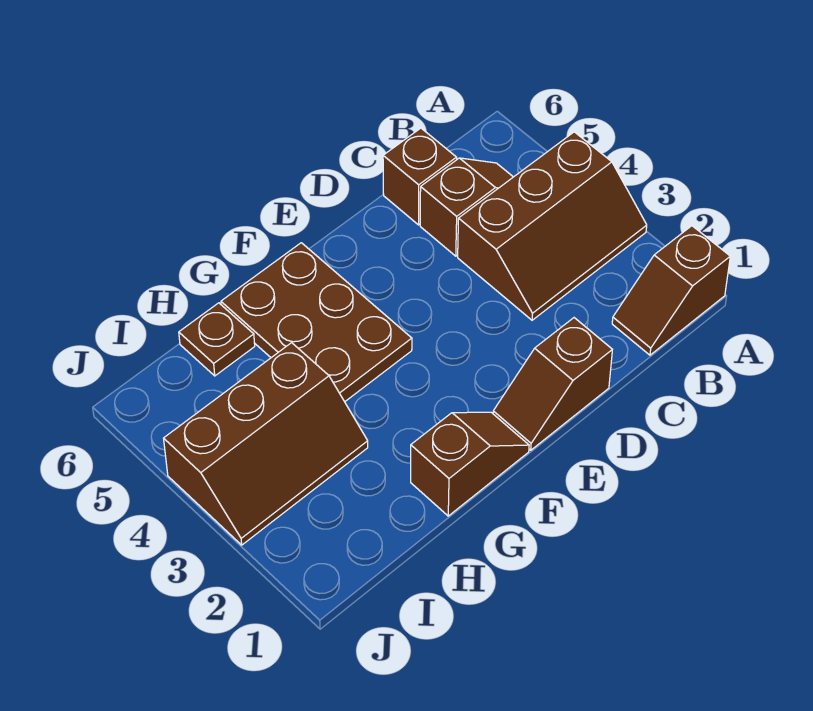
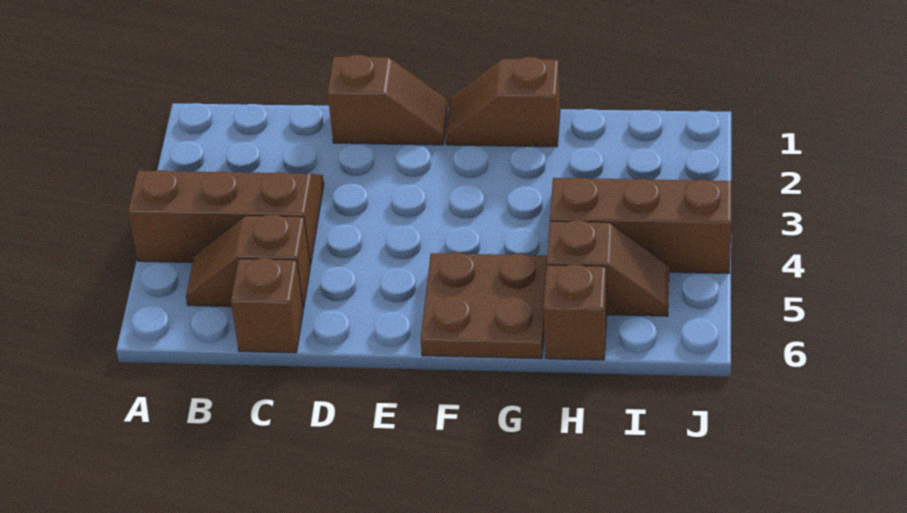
brown slope A1:B1 level 1 top A -> brown slope H5:I5 level 1 top H
brown plate F4:G6 level 1 -> brown plate F5:G6 level 1
brown plate H6 level 1 -> brown brick H6 level 1

